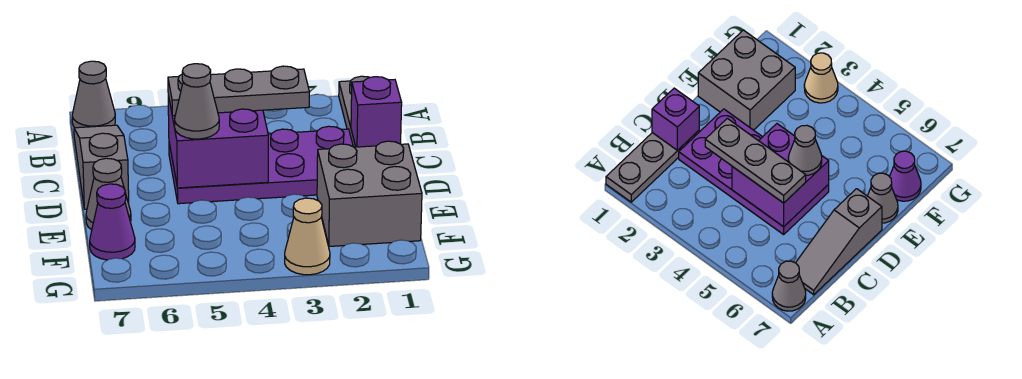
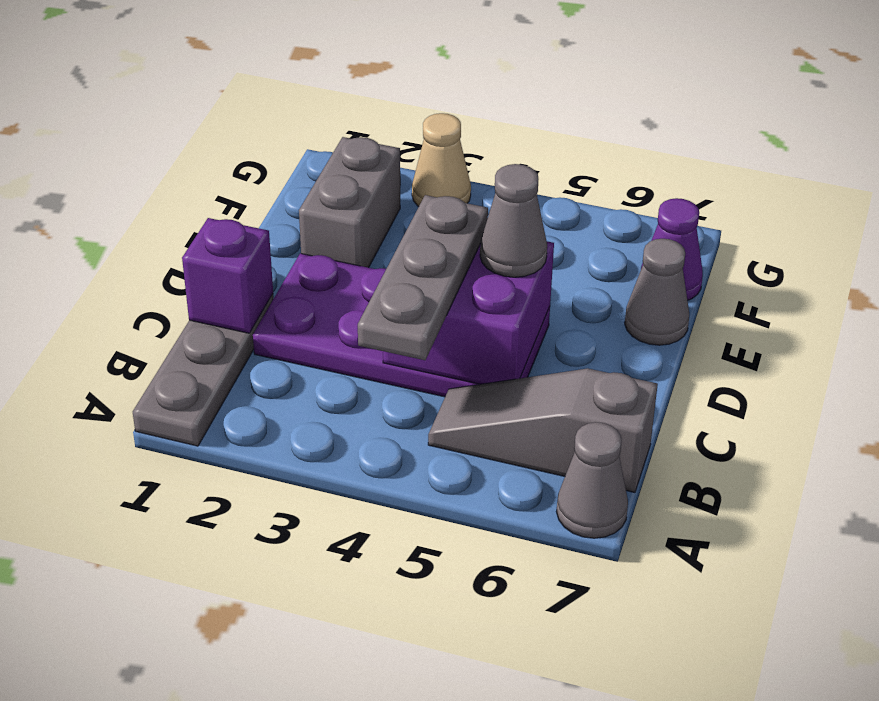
grey slope B7:D7 level 1 top D -> grey slope B5:B7 level 1 top 7
grey plate C3:C5 level 3 -> grey plate B4:D4 level 3
grey brick E1:F2 level 1 -> grey brick E2:F2 level 1

